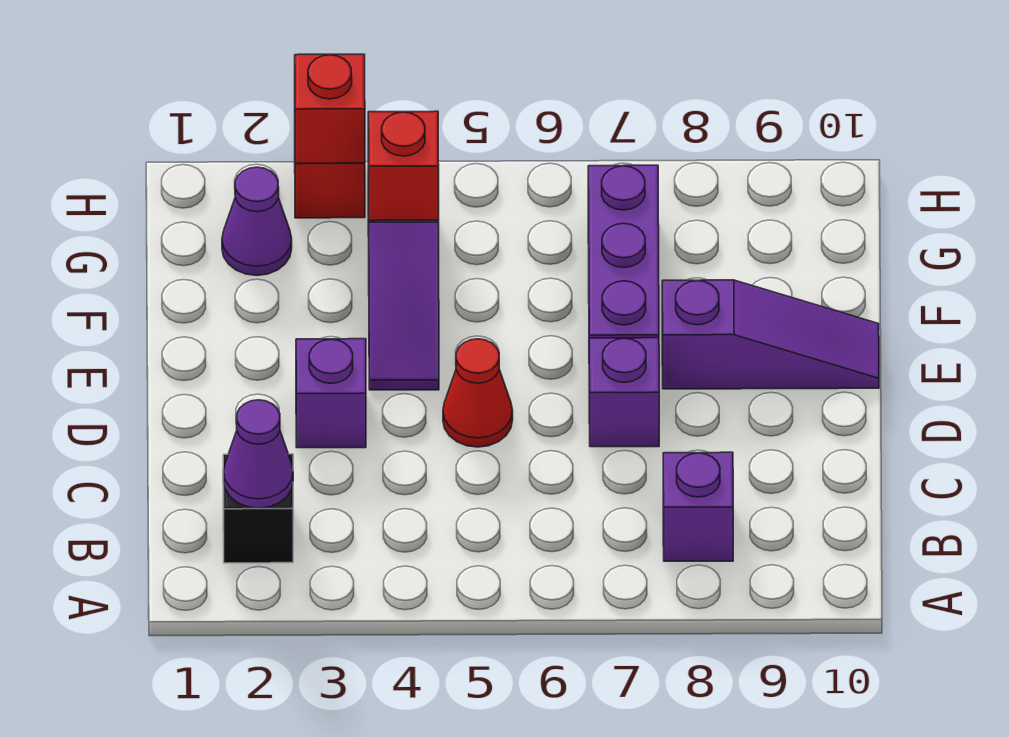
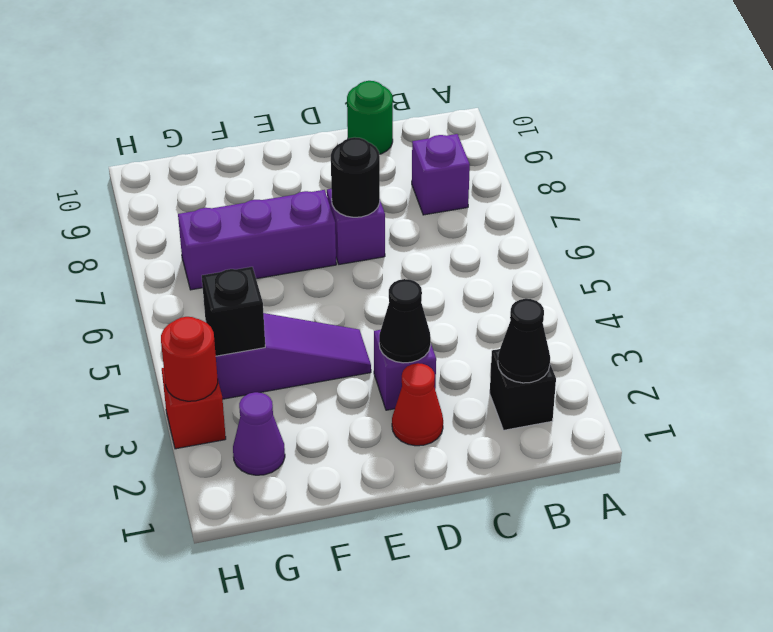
purple cone B2 level 2 -> black cone B2 level 2
none -> green round brick C10 level 1
none -> black cone D3 level 2
red cone D5 level 1 -> red cone D2 level 1
none -> black round brick D7 level 2
purple slope E8:E10 level 1 top 8 -> none
red brick G4 level 2 -> black brick G4 level 2
red brick H3 level 2 -> red round brick H3 level 2

